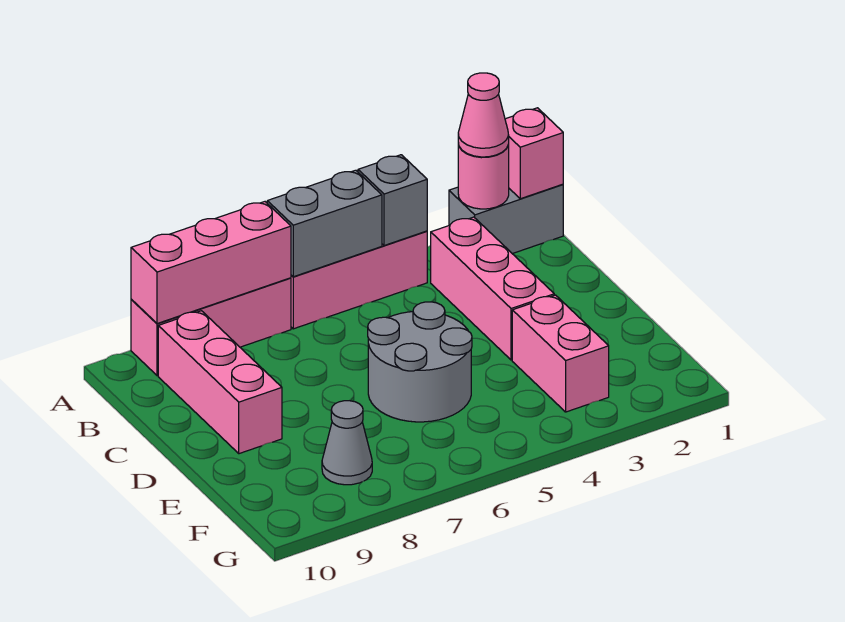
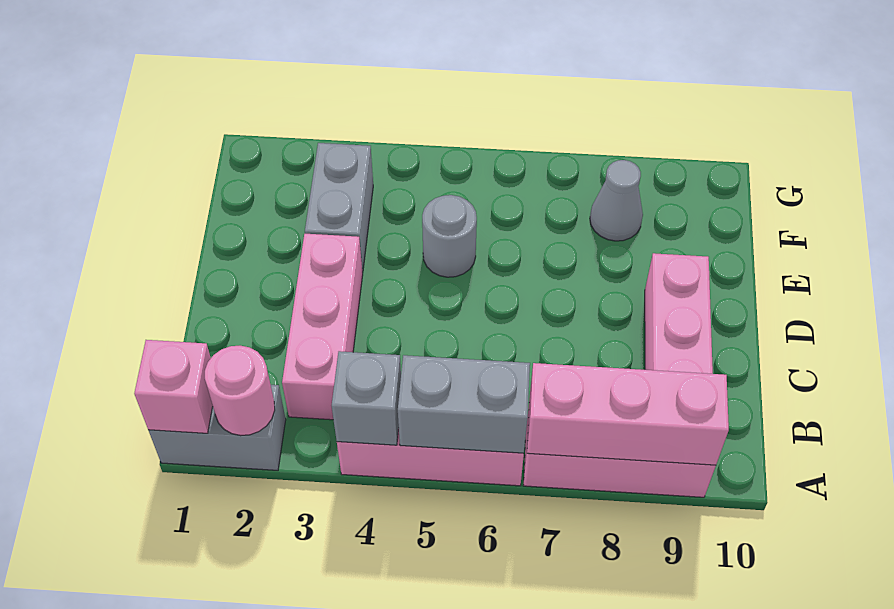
pink cone A2 level 3 -> none
grey round brick D5:E6 level 1 -> grey round brick E5 level 1
pink brick E3:F3 level 1 -> grey brick E3:F3 level 1

